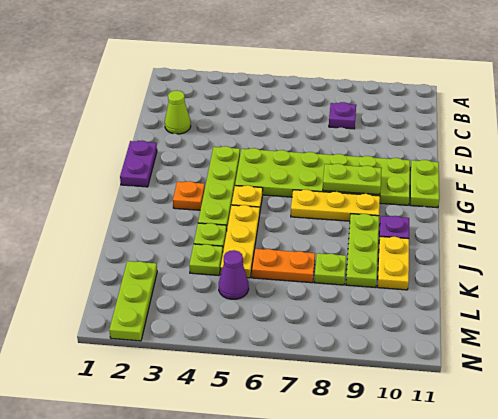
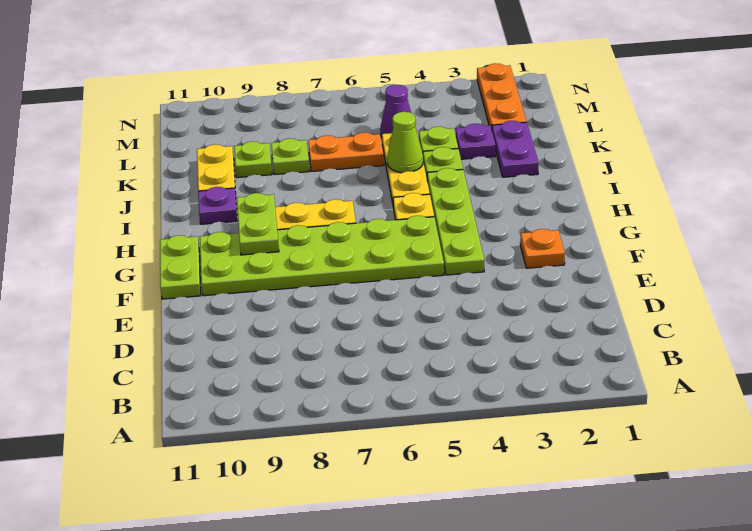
purple plate C8 level 1 -> purple plate K3 level 1
lime cone D2 level 1 -> lime cone J5 level 2
purple plate F1:G1 level 1 -> purple plate J2:K2 level 1
lime plate G8:G9 level 2 -> lime plate G9:H9 level 2
orange plate H3 level 1 -> orange plate F2 level 1
lime plate I9:K9 level 1 -> lime plate K9 level 1
lime plate L2:N2 level 1 -> orange plate L2:N2 level 1

